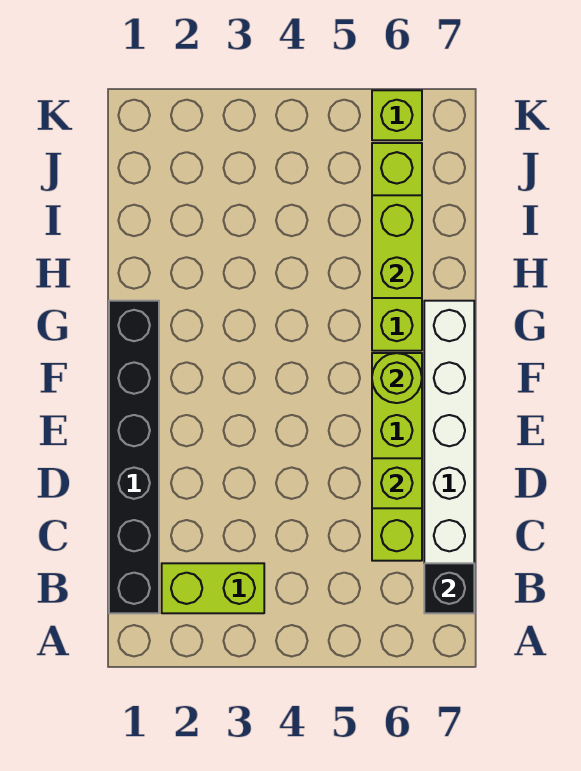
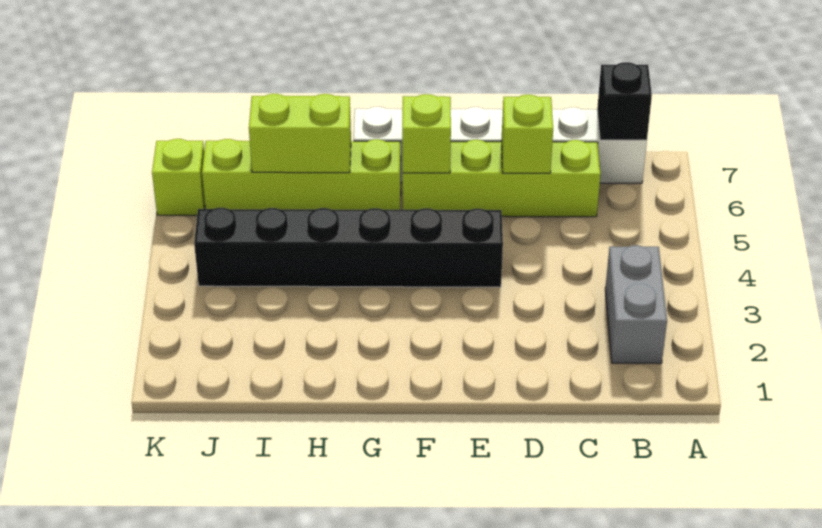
black brick B1:G1 level 1 -> black brick E4:J4 level 1
lime brick B2:B3 level 1 -> grey brick B2:B3 level 1
lime round brick F6 level 2 -> lime brick F6 level 2

